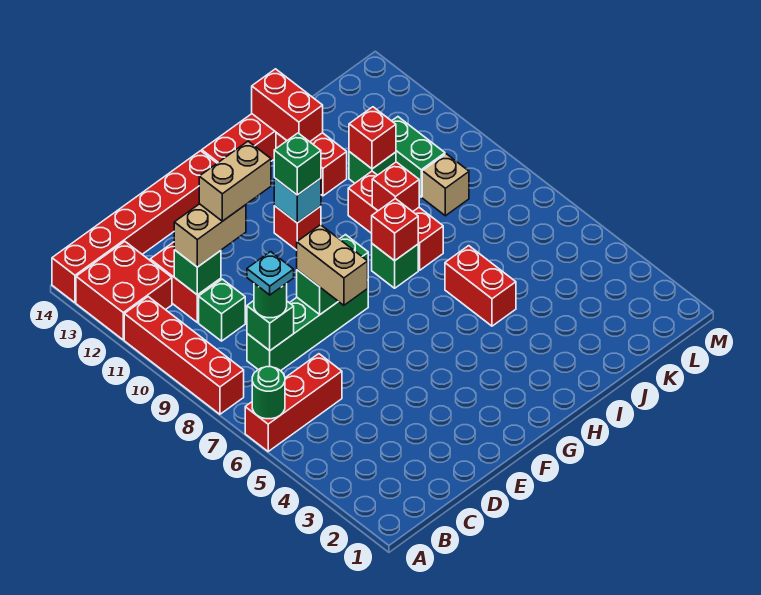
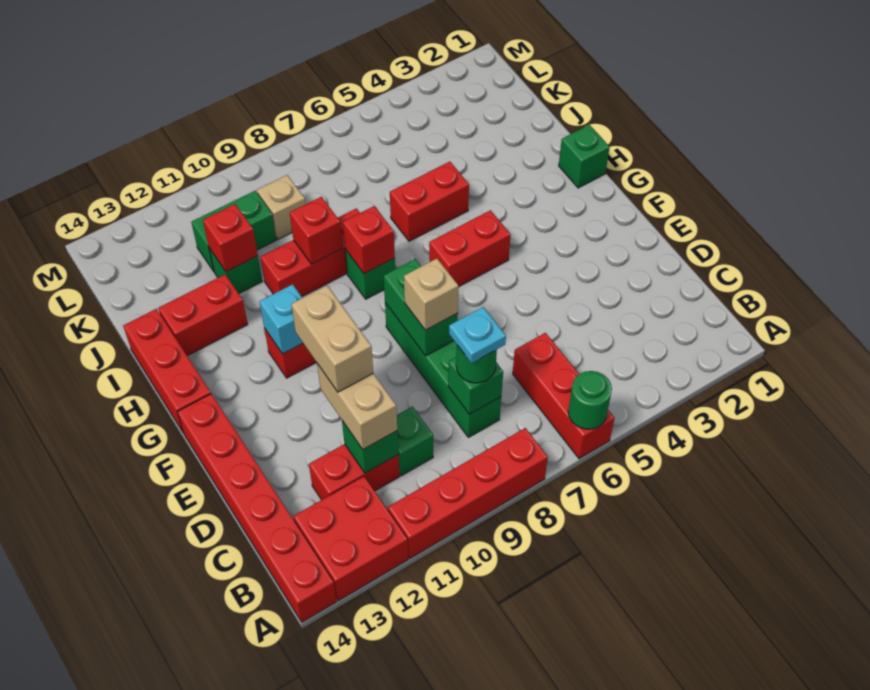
tan brick E7:E8 level 3 -> tan brick E8 level 3
green brick G11 level 3 -> green brick H1 level 1
red brick I13:I14 level 2 -> red brick G5:G6 level 1

